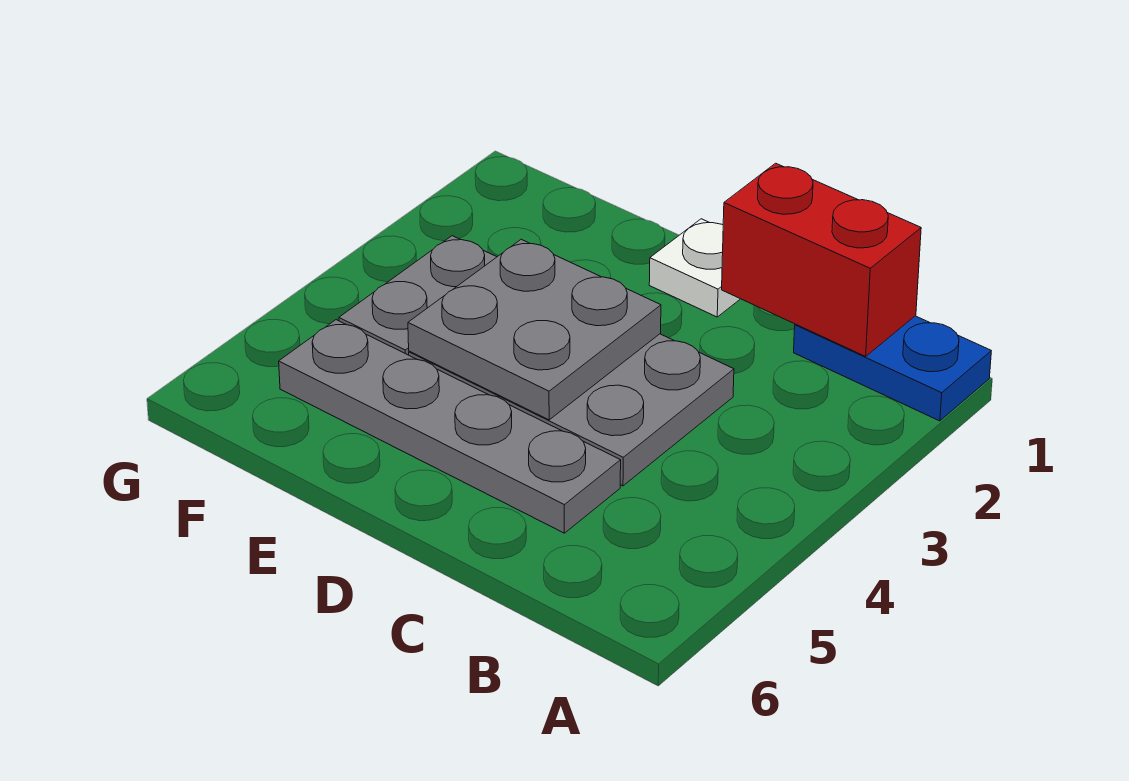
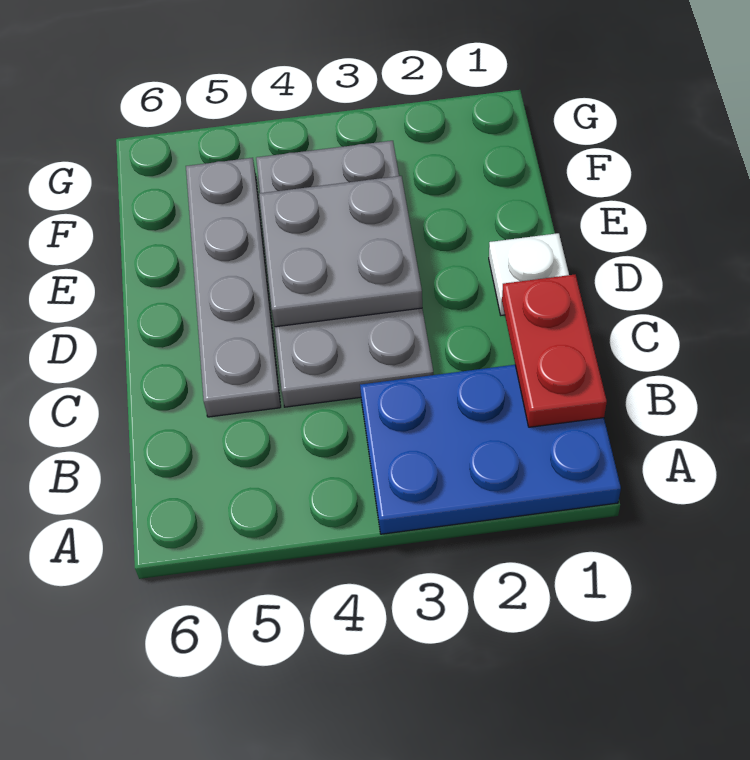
blue plate A1:B1 level 1 -> blue plate A1:B3 level 1
red brick B1:C1 level 2 -> red plate B1:C1 level 2

